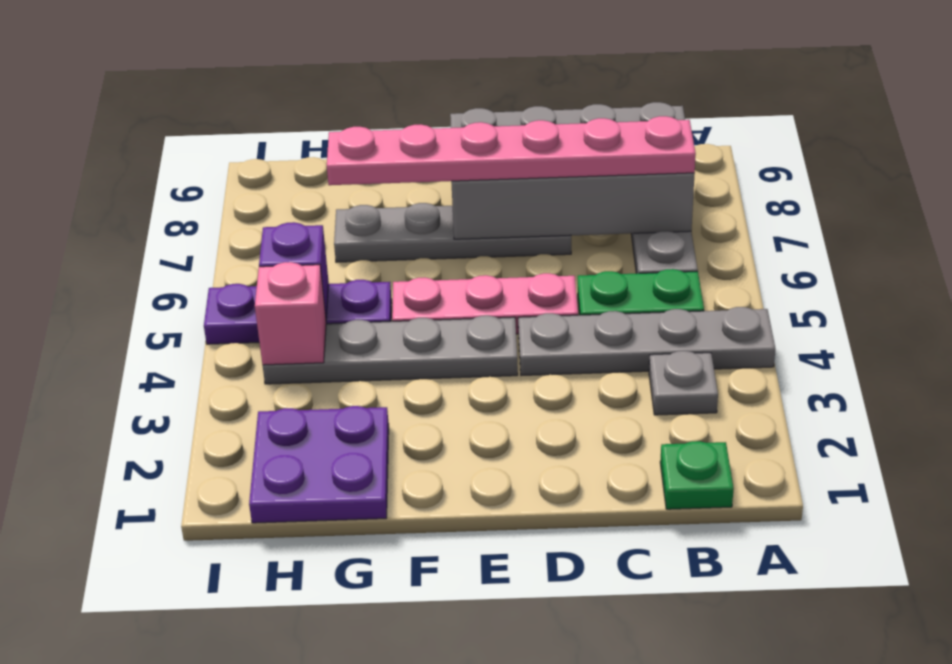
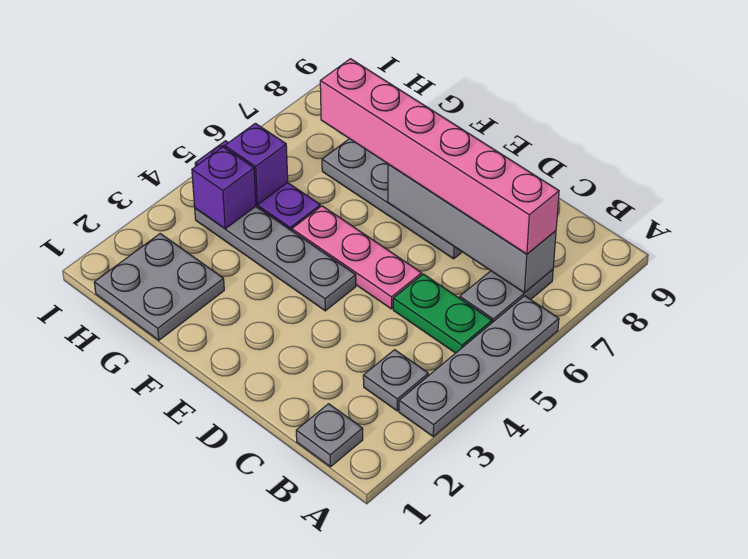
grey plate A4:D4 level 1 -> grey plate A3:A6 level 1
green plate B1 level 1 -> grey plate B1 level 1
grey brick B7:E8 level 2 -> grey brick B7:E7 level 2
pink plate B7:G7 level 3 -> pink brick B7:G7 level 3
purple plate G1:H2 level 1 -> grey plate G1:H2 level 1
pink brick H4 level 2 -> purple brick H4 level 2

